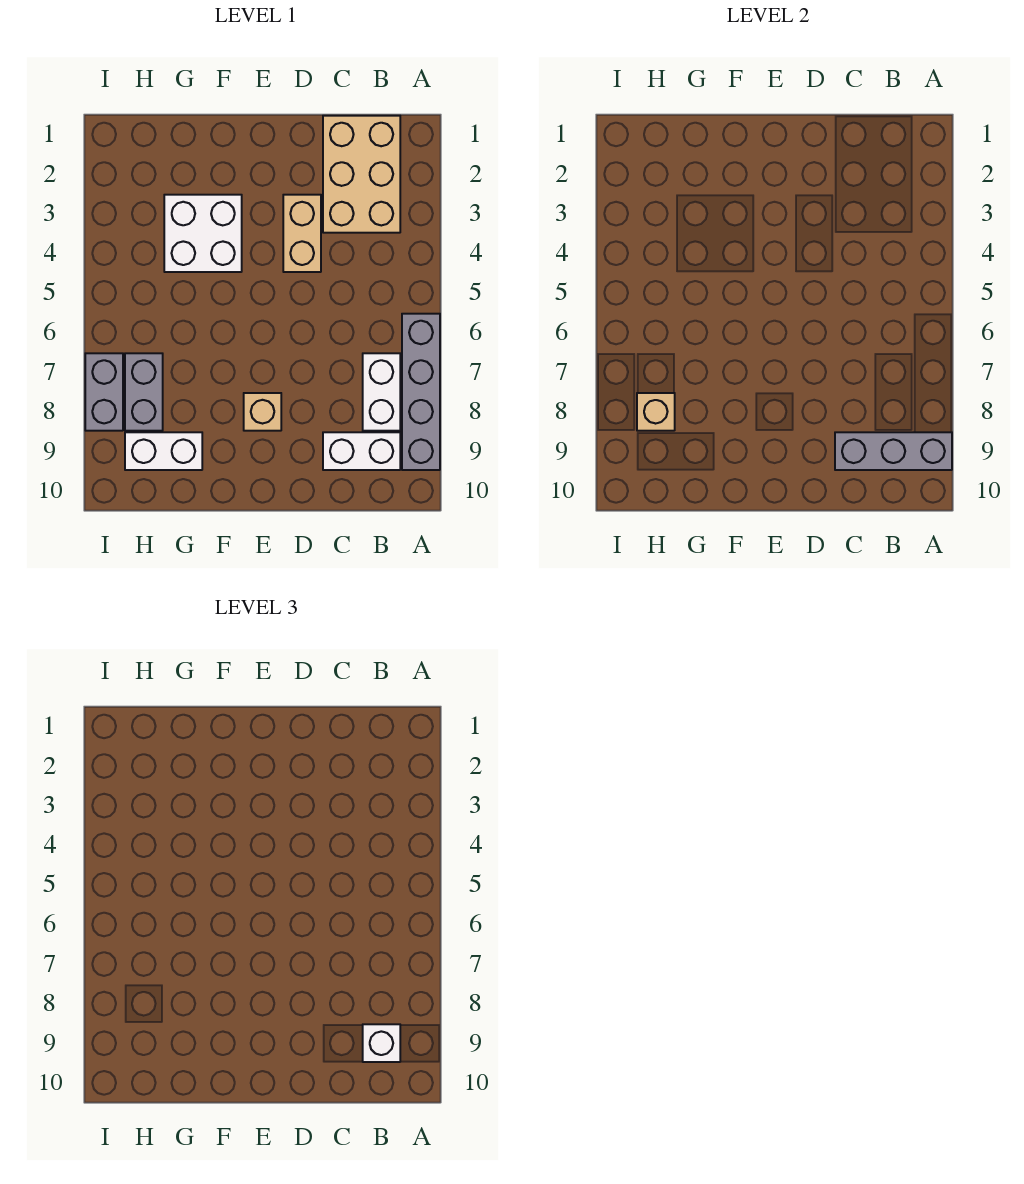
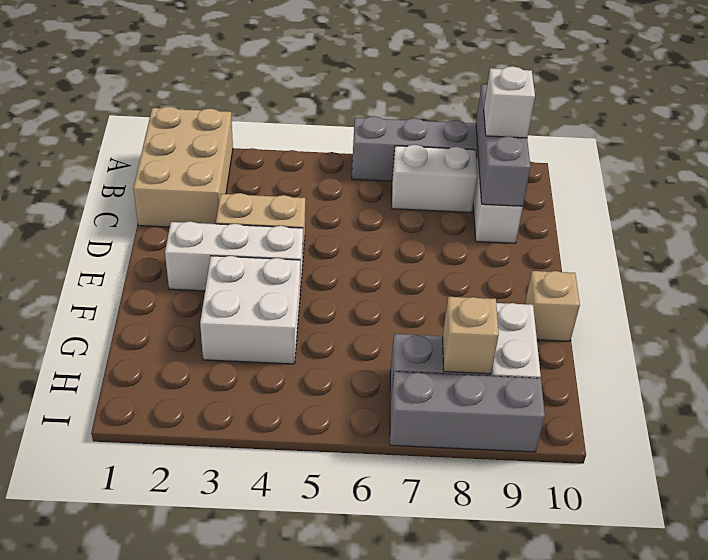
tan brick B1:C3 level 1 -> tan brick A1:C2 level 1
none -> white brick E2:E4 level 1
tan brick E8 level 1 -> tan brick F10 level 1
grey brick I7:I8 level 1 -> grey brick I7:I9 level 1

